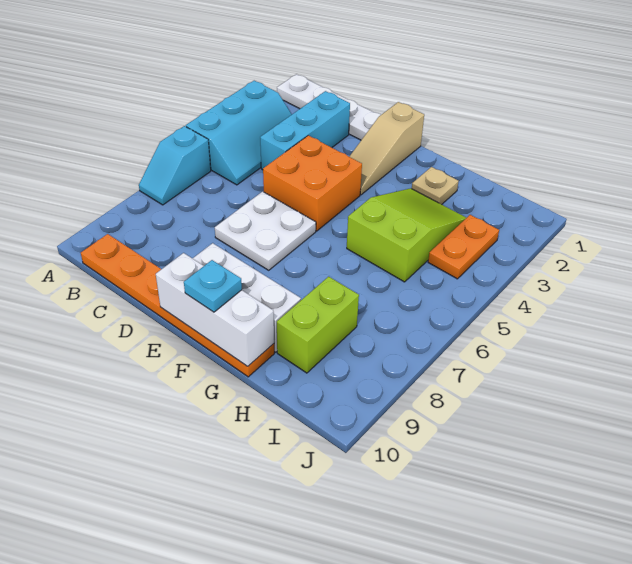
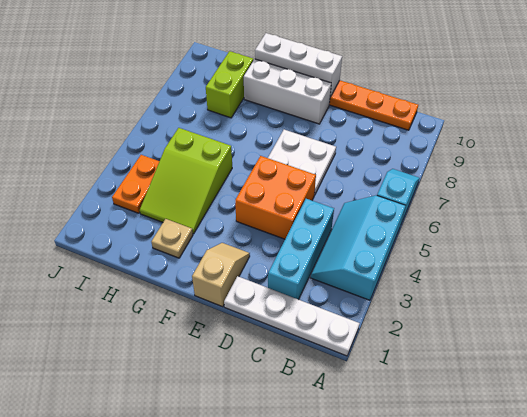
tan slope E1:E3 level 1 top 1 -> tan slope E1:E2 level 1 top 1
cyan plate F10 level 3 -> none

